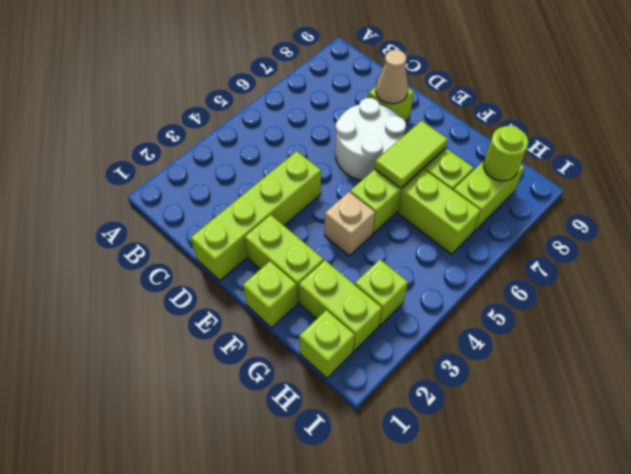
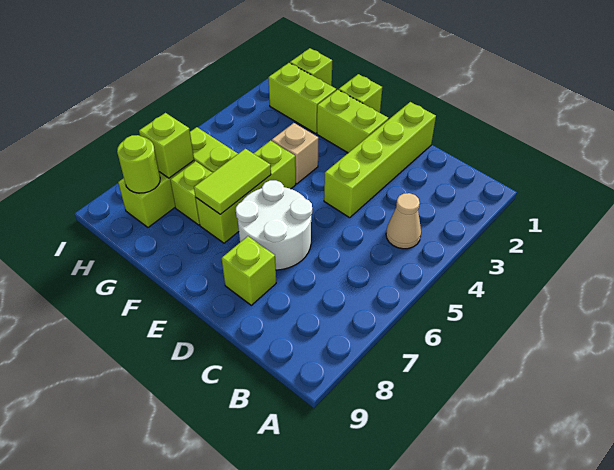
tan cone D8 level 2 -> tan cone B4 level 1
lime brick H3 level 1 -> lime brick H7 level 2

